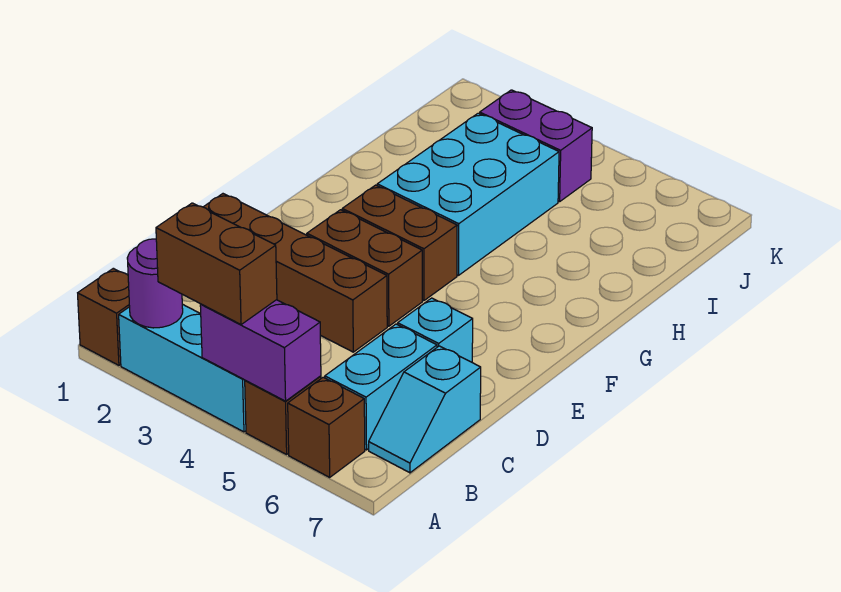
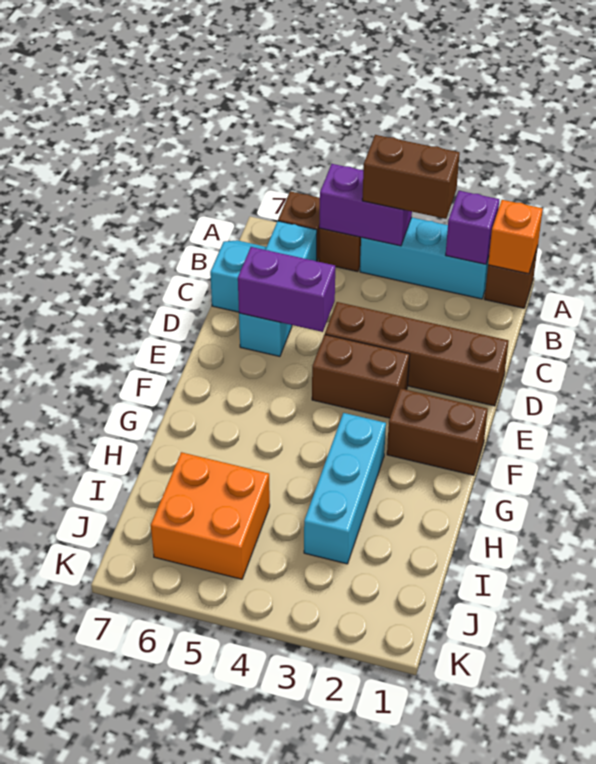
none -> orange brick A1 level 2
purple round brick A2 level 2 -> purple brick A2 level 2
brown brick F3:F4 level 1 -> brown brick F1:F2 level 1
cyan brick G3:I4 level 1 -> cyan brick G3:I3 level 1
none -> orange brick I5:J6 level 1
purple brick J3:J4 level 1 -> purple brick D5:D6 level 2

